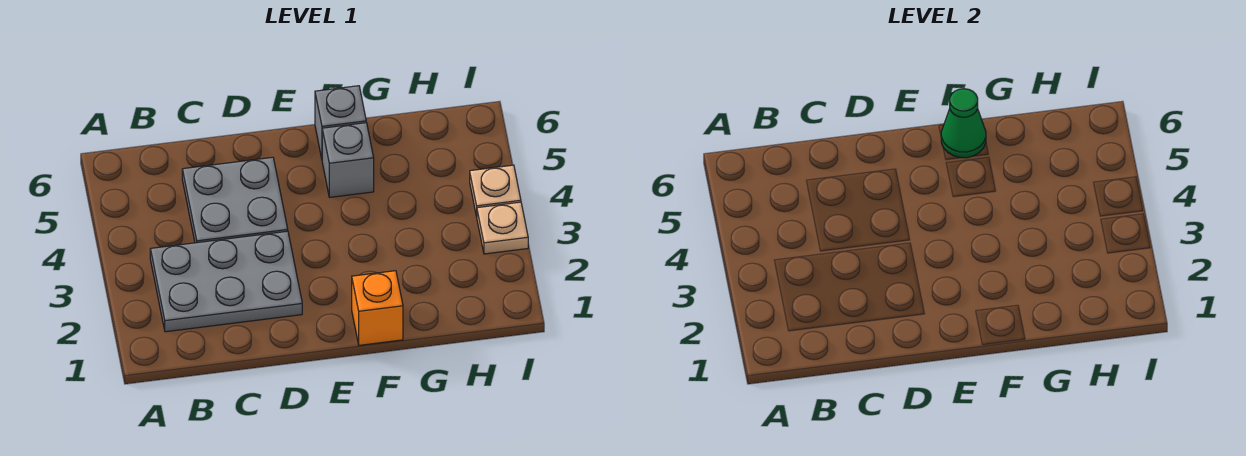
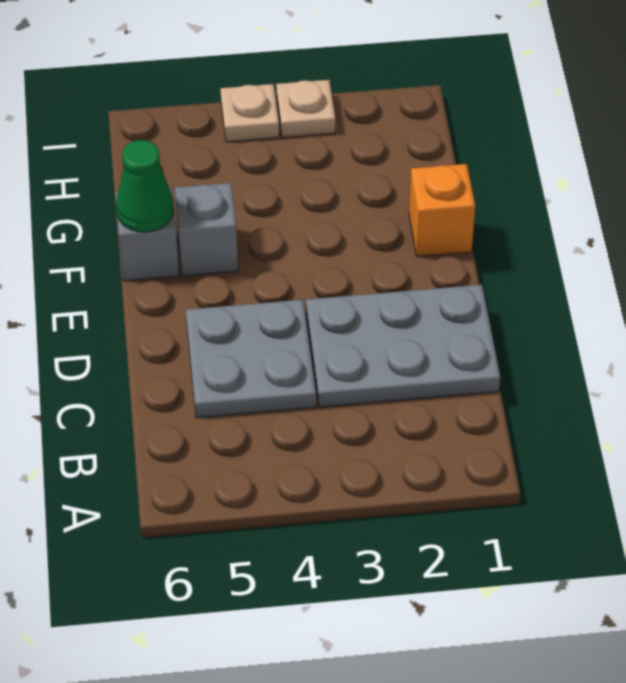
grey plate B2:D3 level 1 -> grey plate C1:D3 level 1

